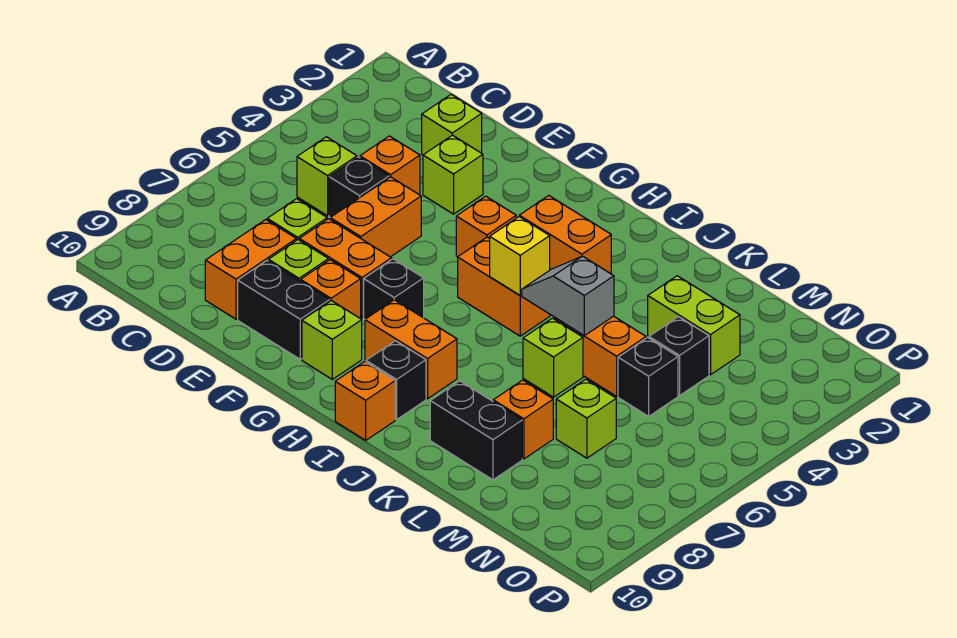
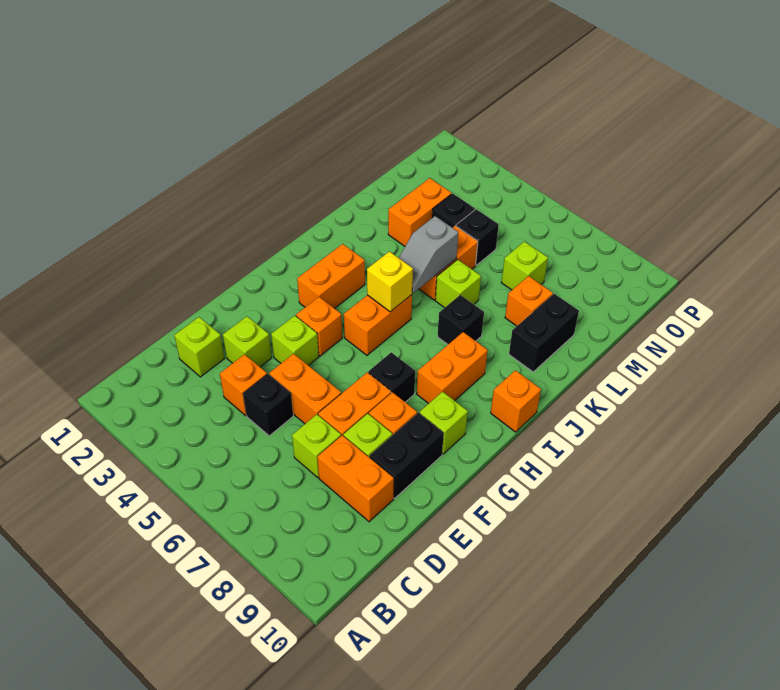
lime brick C5 level 1 -> lime brick F4 level 1
black brick I9 level 1 -> black brick J7 level 1
lime brick L3:M3 level 1 -> orange brick L3:M3 level 1

